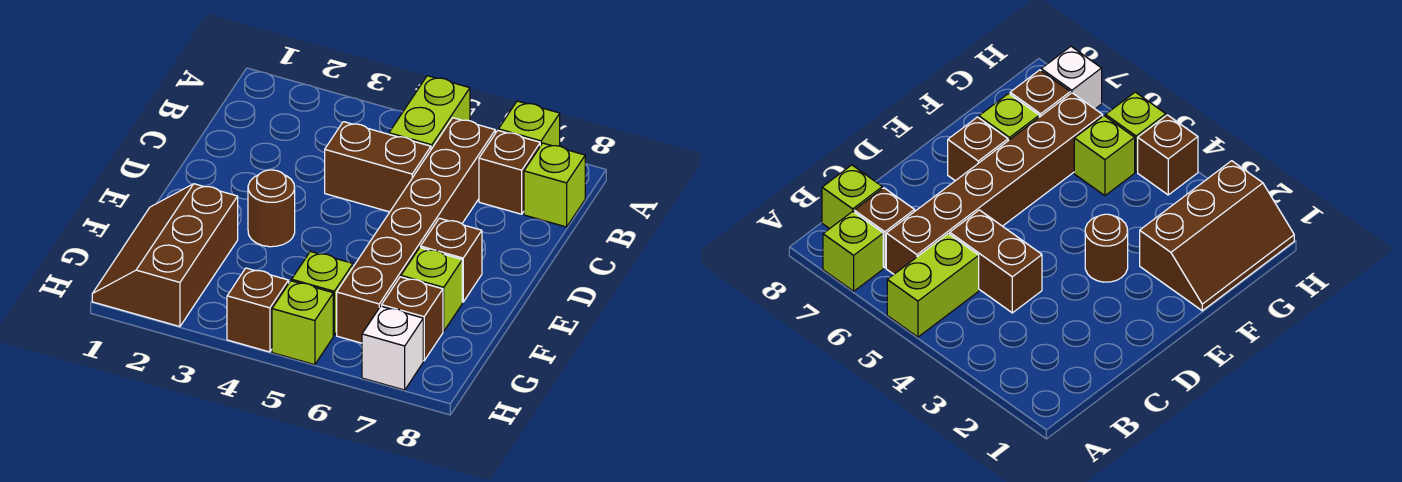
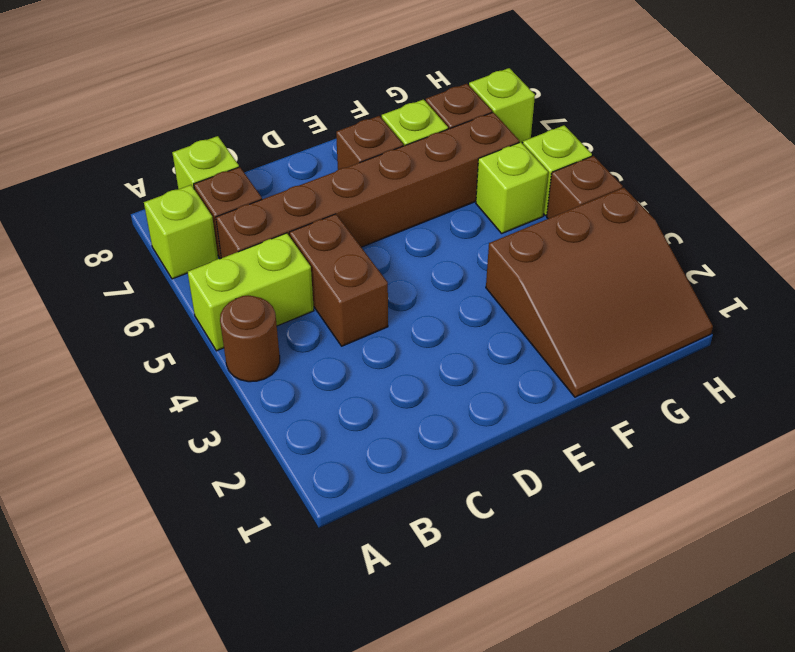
brown round brick E3 level 1 -> brown round brick A4 level 1
brown slope F1:H2 level 1 top 2 -> brown slope F1:H3 level 1 top 3
white brick H7 level 1 -> lime brick H7 level 1

